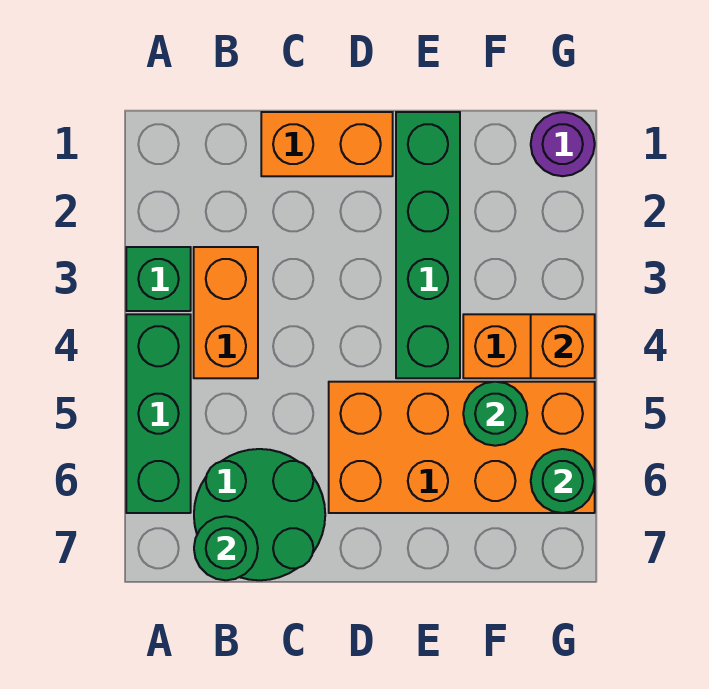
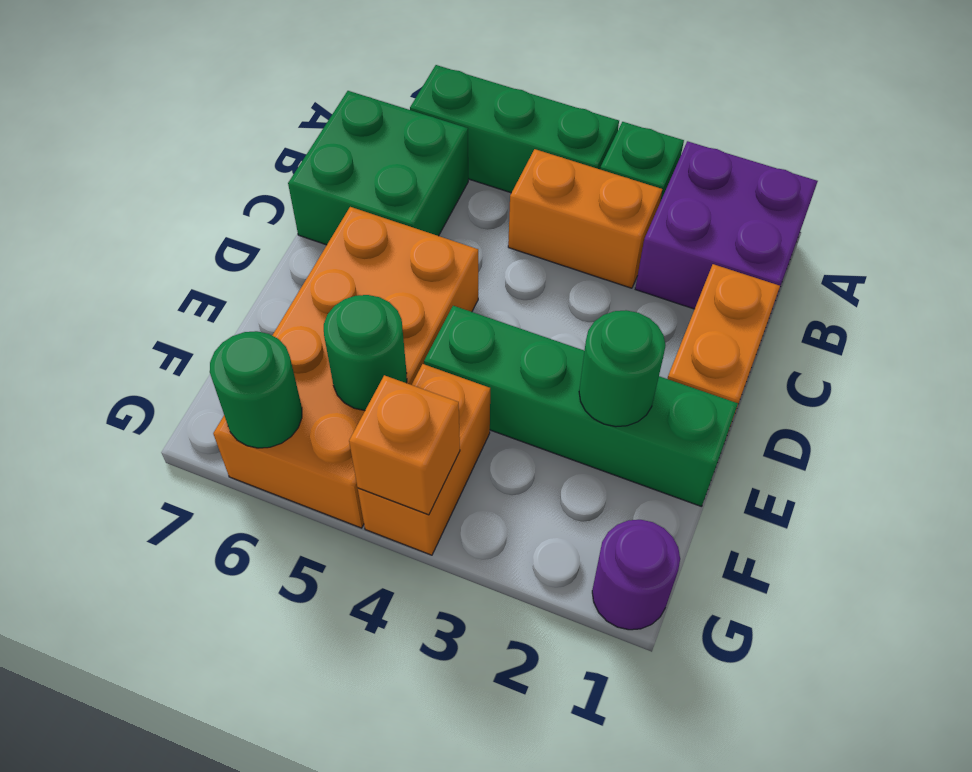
none -> purple brick A1:B2 level 1
green round brick B6:C7 level 1 -> green brick B6:C7 level 1
green round brick B7 level 2 -> green round brick E2 level 2

